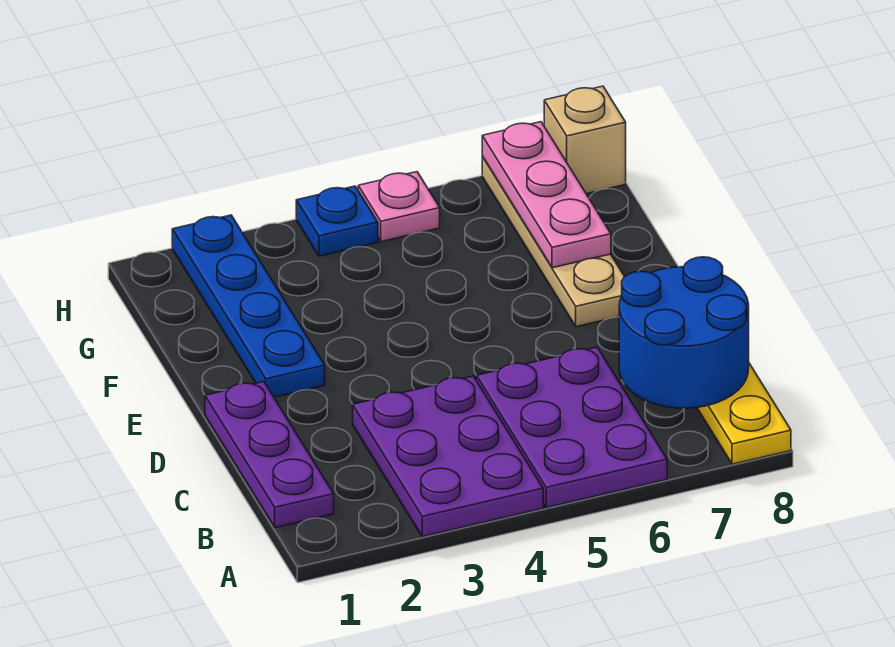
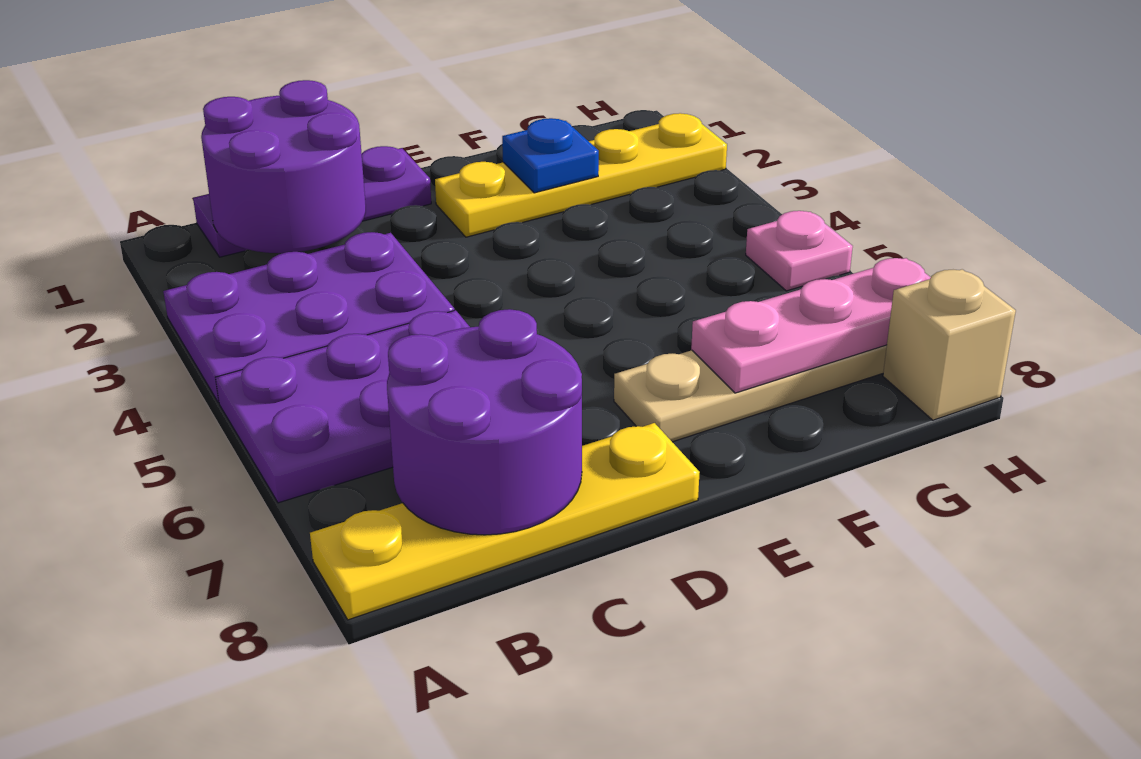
none -> purple round brick B1:C2 level 2
blue round brick B7:C8 level 2 -> purple round brick B7:C8 level 2
blue plate E2:H2 level 1 -> yellow plate E2:H2 level 1
blue plate H4 level 1 -> blue plate F2 level 2

